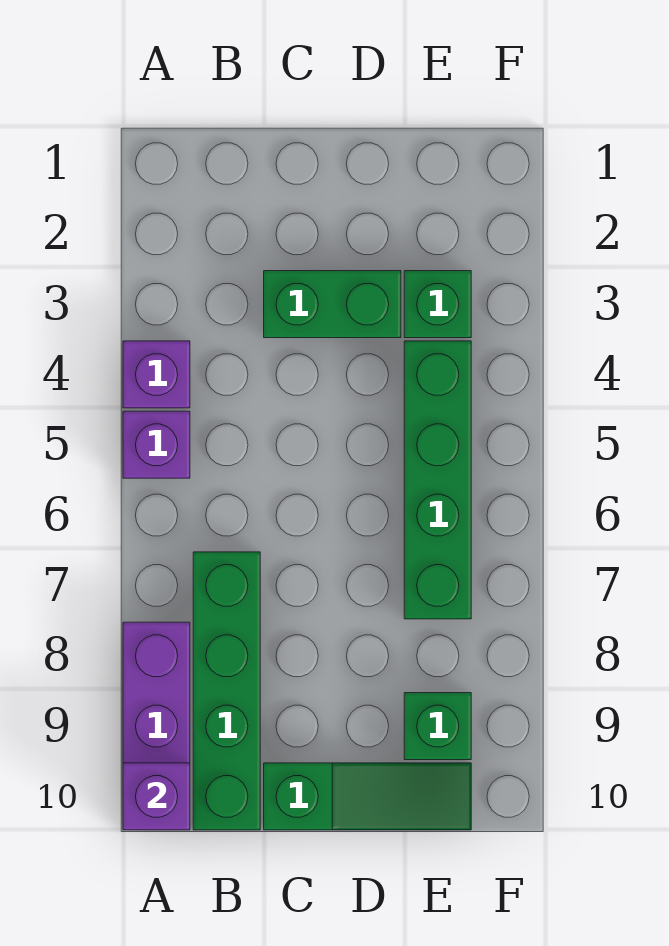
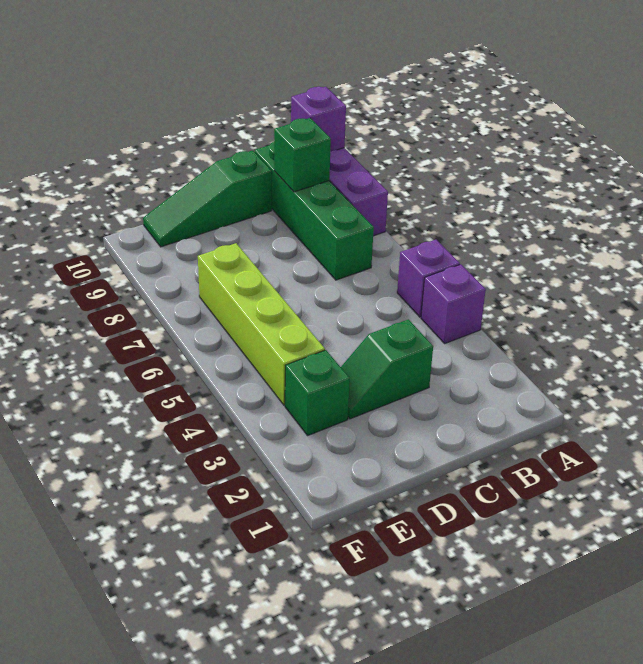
green brick C3:D3 level 1 -> green slope C3:D3 level 1 top C
green brick E4:E7 level 1 -> lime brick E4:E7 level 1
green brick E9 level 1 -> green brick B9 level 2

